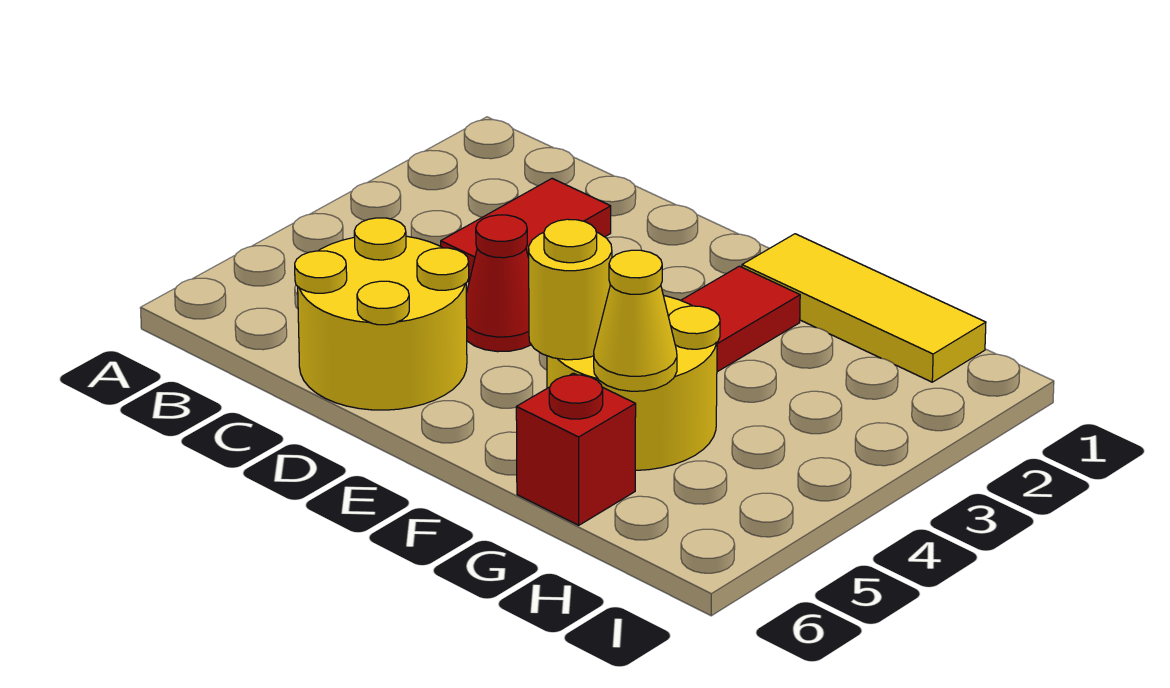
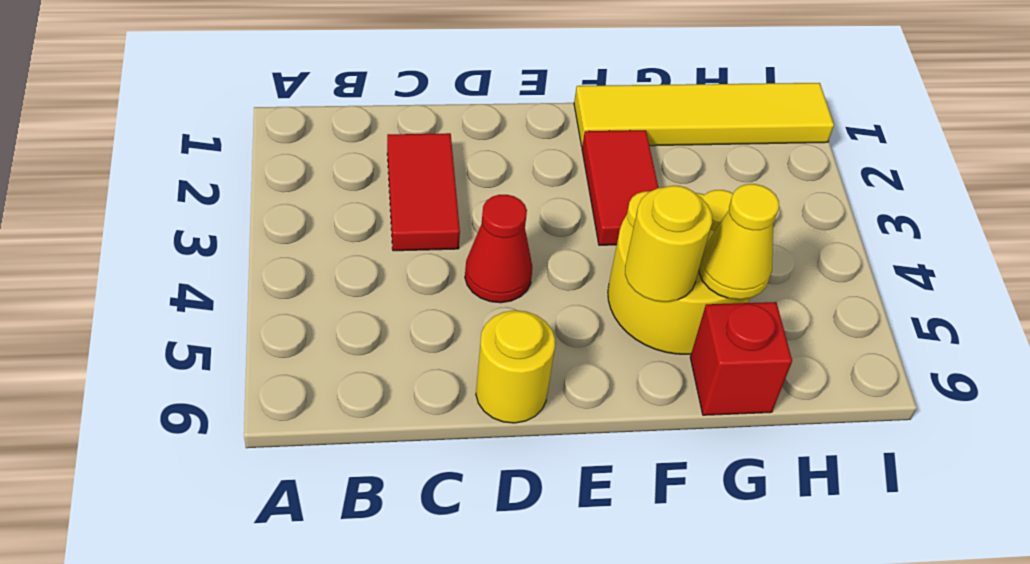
yellow round brick C5:D6 level 1 -> yellow round brick D6 level 1
yellow tile F1:H1 level 1 -> yellow tile F1:I1 level 1

